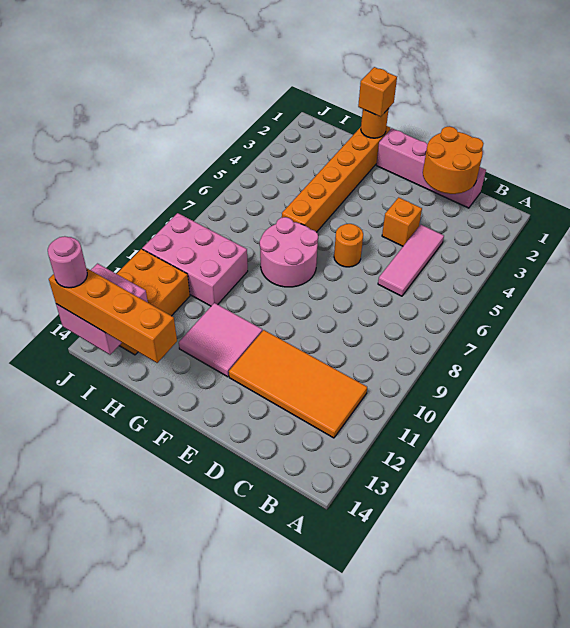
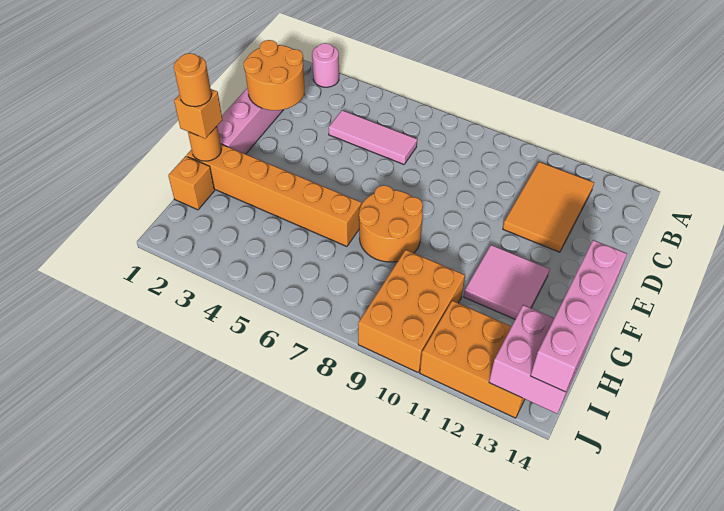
orange tile B11:E12 level 1 -> orange tile B11:D12 level 1
orange brick D4 level 1 -> orange brick H1 level 1
orange round brick E6 level 1 -> orange round brick G1 level 4
pink round brick F7:G8 level 1 -> orange round brick F7:G8 level 1
orange brick G14:J14 level 3 -> pink brick G14:J14 level 3
pink brick H9:J10 level 1 -> orange brick H9:J10 level 1
pink round brick J14 level 4 -> pink round brick A2 level 1

